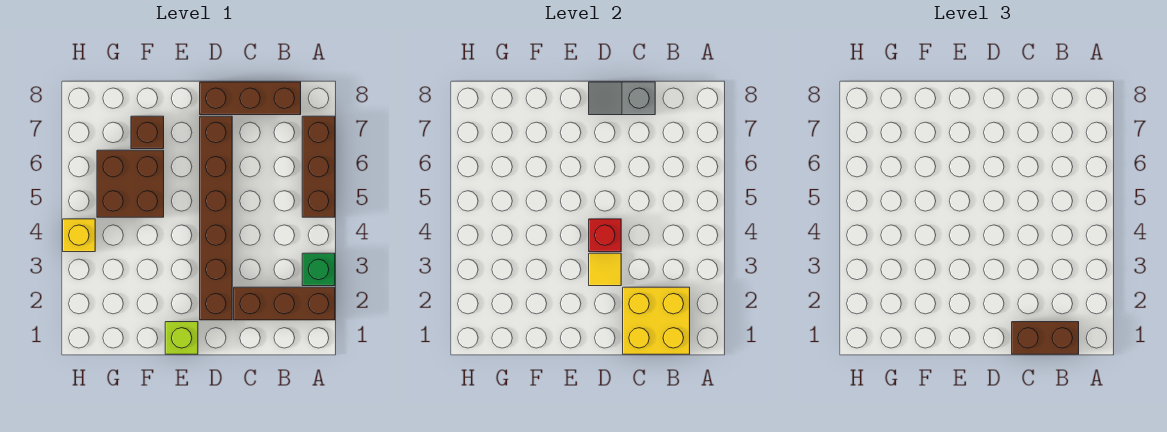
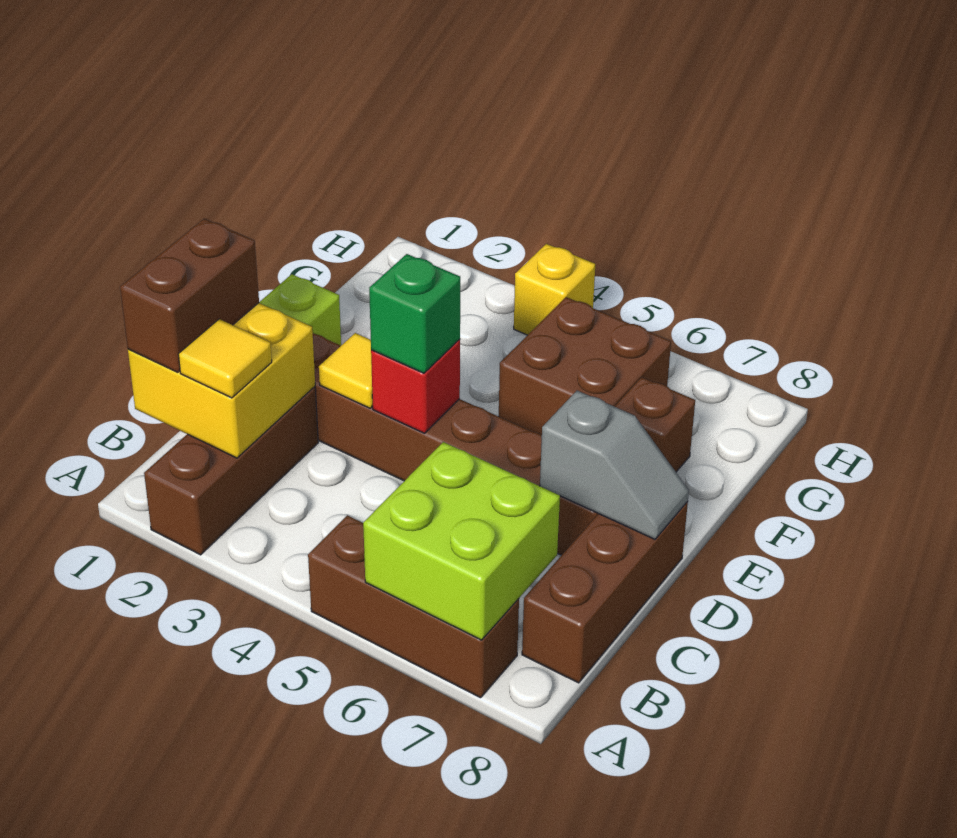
green brick A3 level 1 -> green brick D4 level 3
none -> lime brick A6:B7 level 2
none -> yellow tile B2 level 3
grey slope C8:D8 level 2 top C -> grey slope D7:D8 level 2 top 7

